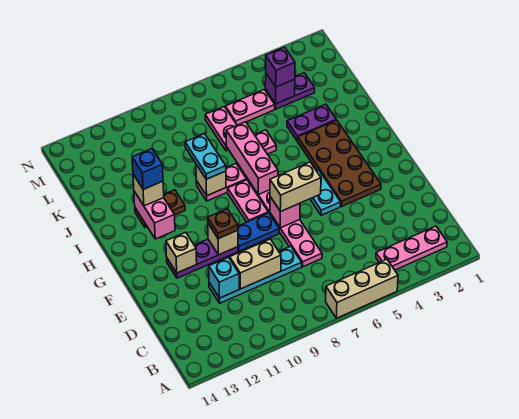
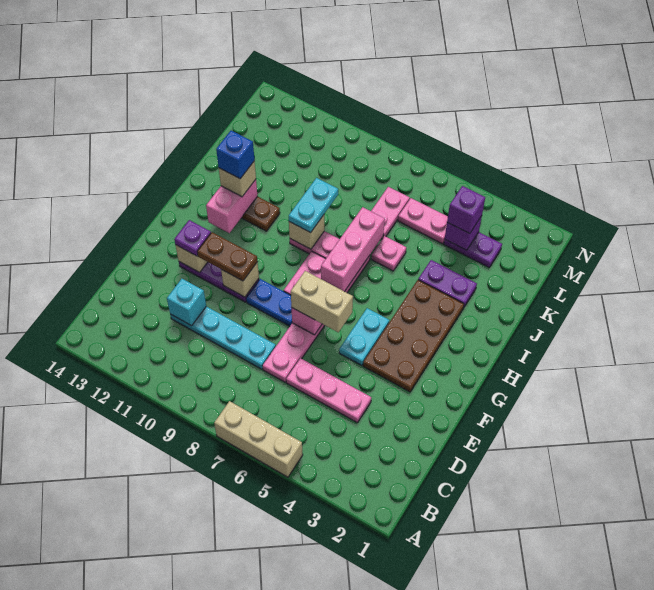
pink plate B2:B4 level 1 -> pink plate D4:D6 level 1
tan brick D9:D10 level 2 -> none
brown plate F10 level 3 -> brown plate F10:F11 level 3
none -> purple plate F12 level 3

